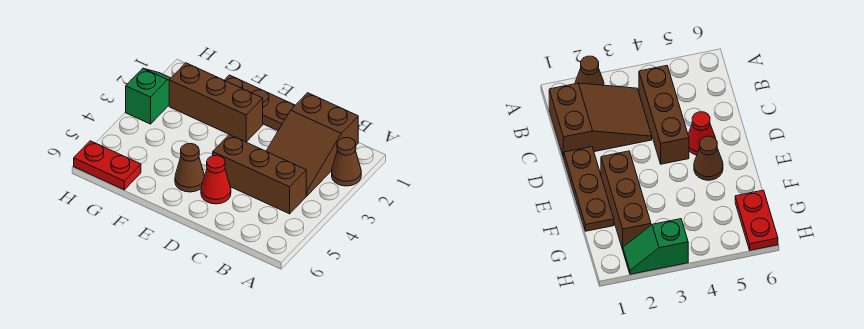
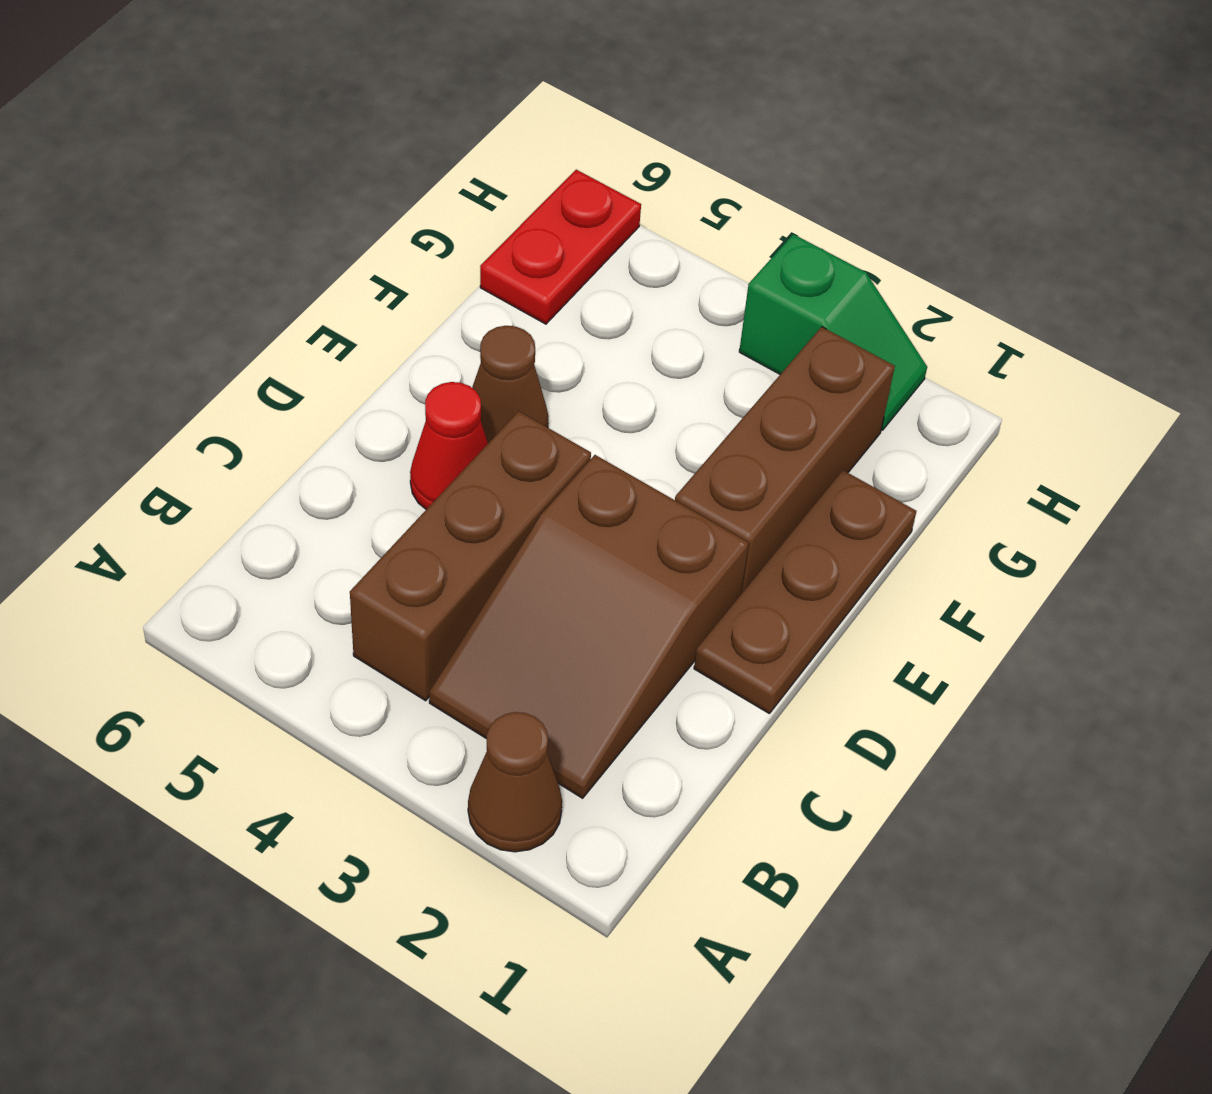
brown slope B1:C3 level 1 top 1 -> brown slope B2:D3 level 1 top D

